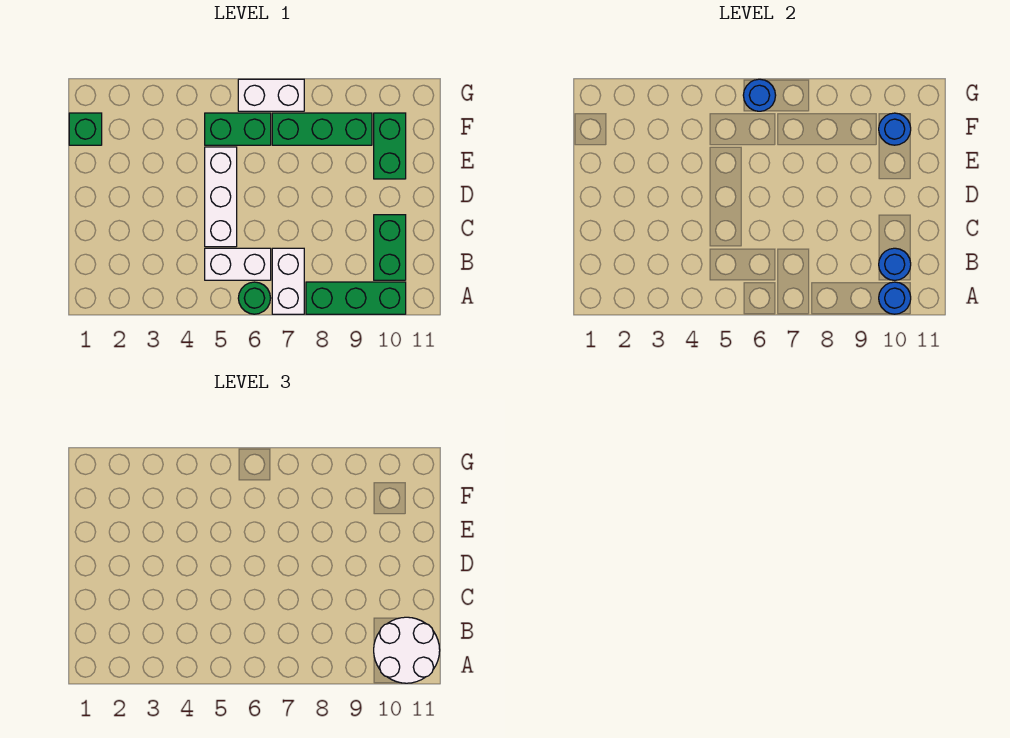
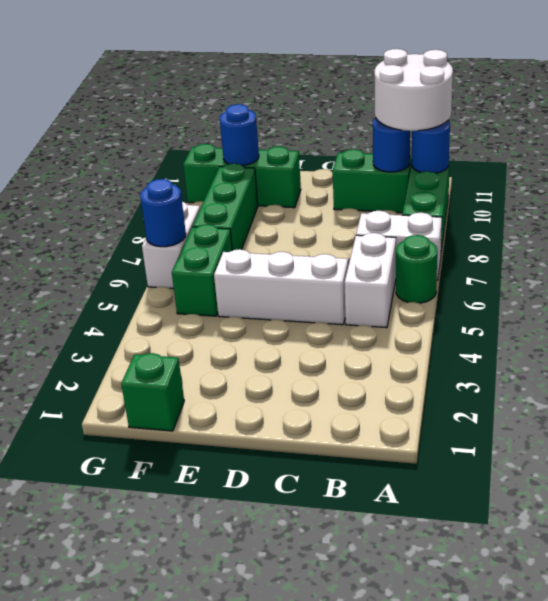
green brick E10:F10 level 1 -> green brick E10:G10 level 1

